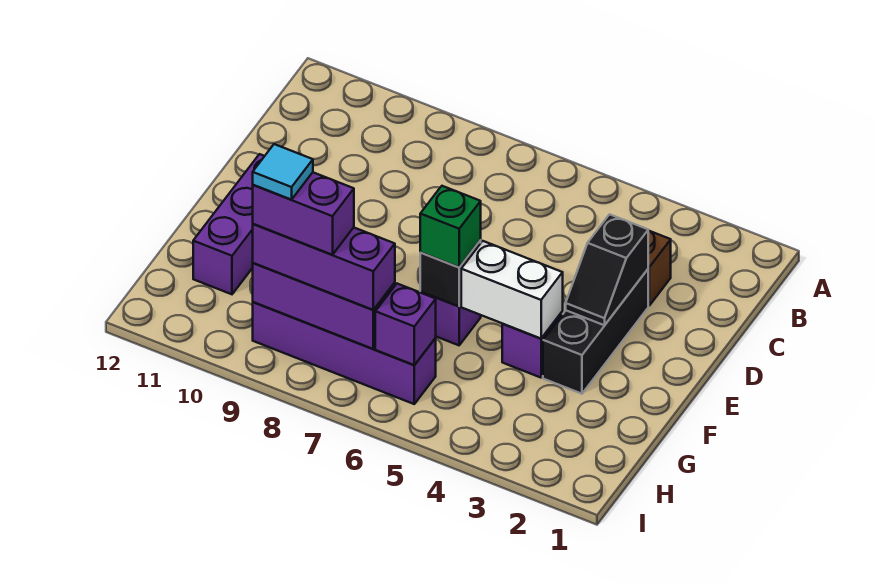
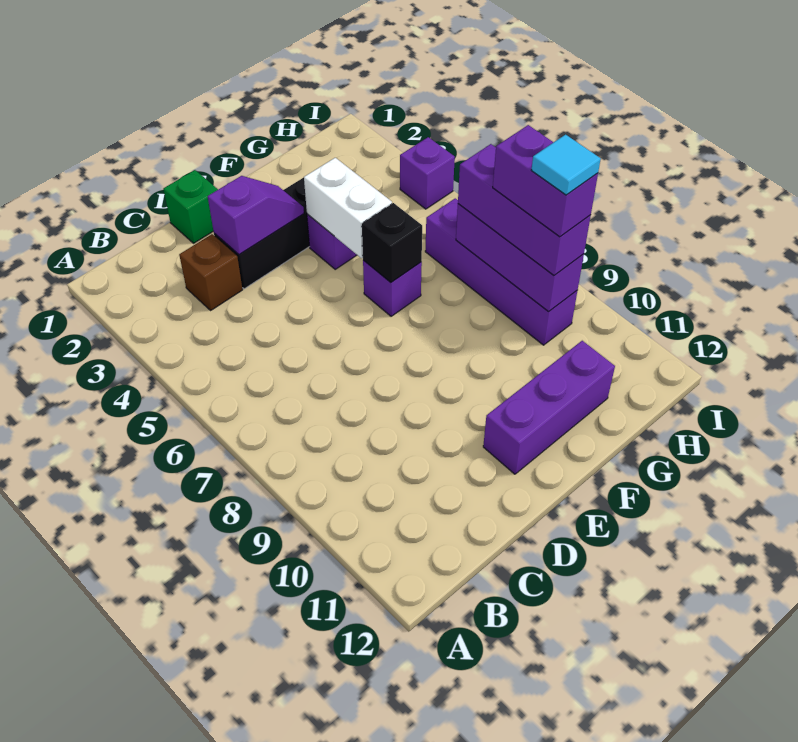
black slope D3:E3 level 2 top D -> purple slope D3:E3 level 2 top D
green brick F6 level 3 -> green brick D1 level 1
purple brick H6 level 2 -> purple brick I4 level 1

